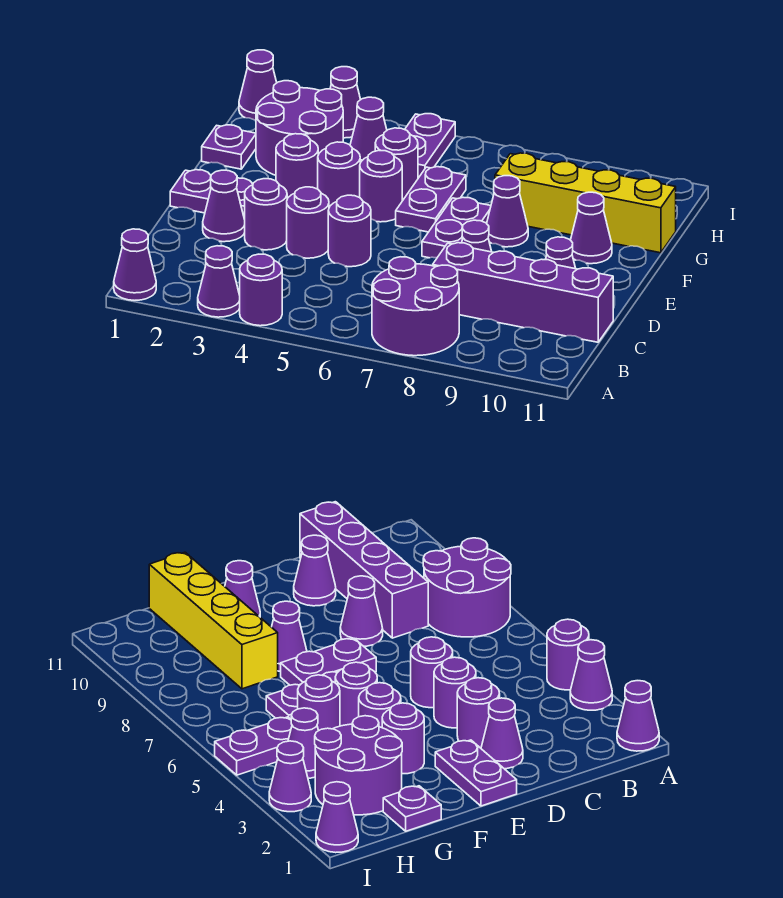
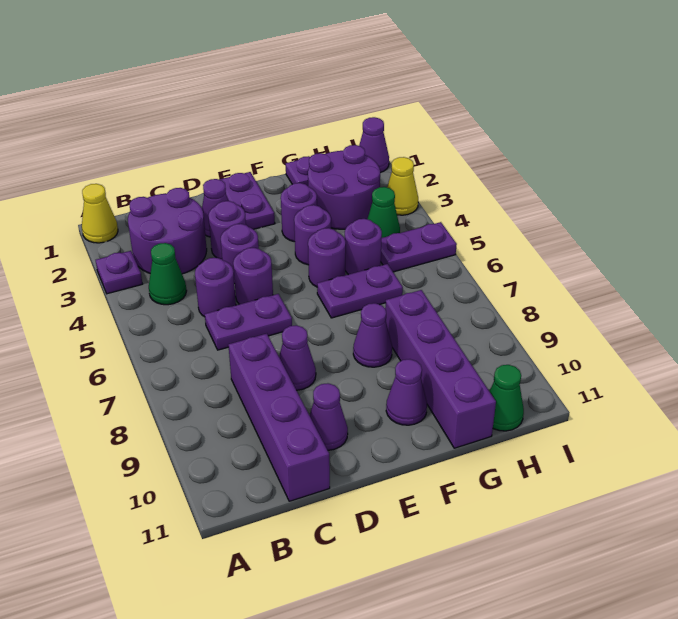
purple cone A1 level 1 -> yellow cone A1 level 1
purple cone A3 level 1 -> purple plate A3 level 1
purple round brick A4 level 1 -> purple round brick C5 level 1
purple round brick A7:B8 level 1 -> purple round brick B2:C3 level 1
none -> green cone B4 level 1
purple plate E7:F7 level 1 -> purple plate C6:D6 level 1
yellow brick G8:G11 level 1 -> purple brick G8:G11 level 1
purple cone H4 level 1 -> green cone H4 level 1
none -> green cone H11 level 1
purple cone I3 level 1 -> yellow cone I3 level 1

